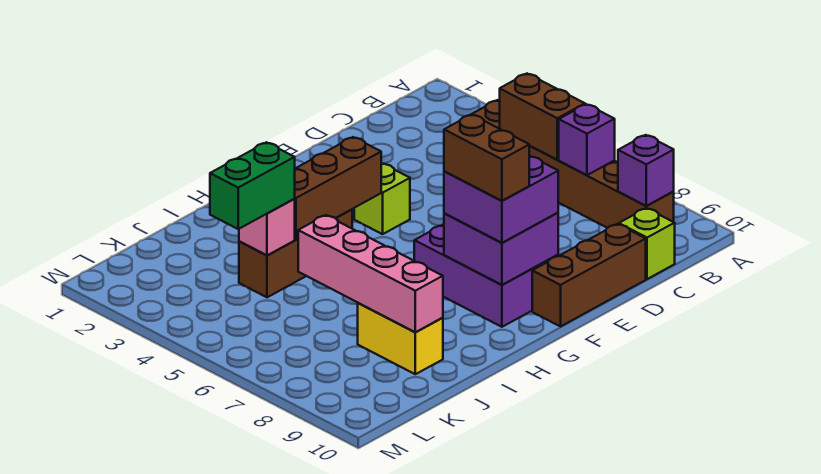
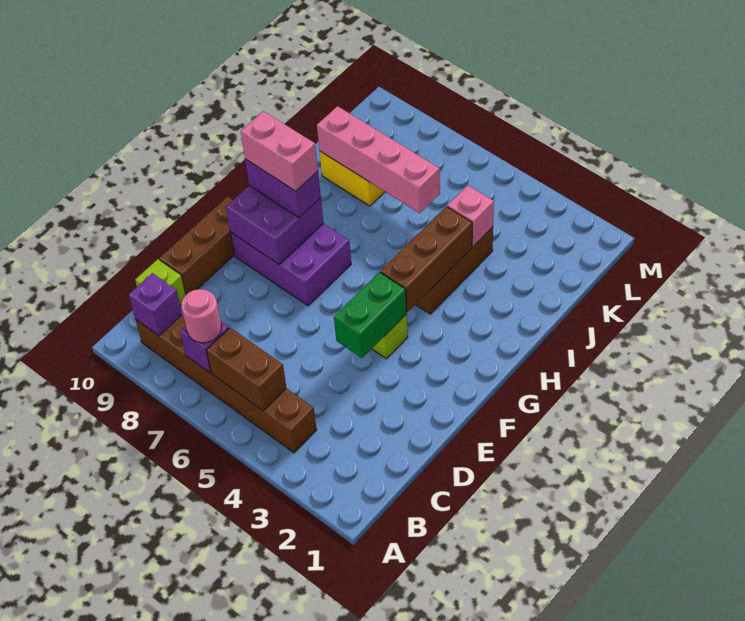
none -> pink round brick B7 level 3
purple brick F8:G9 level 3 -> purple brick G8:G9 level 3
brown brick G8:G9 level 4 -> pink brick G8:G9 level 4
green brick J4:K4 level 3 -> green brick E4:F4 level 2

